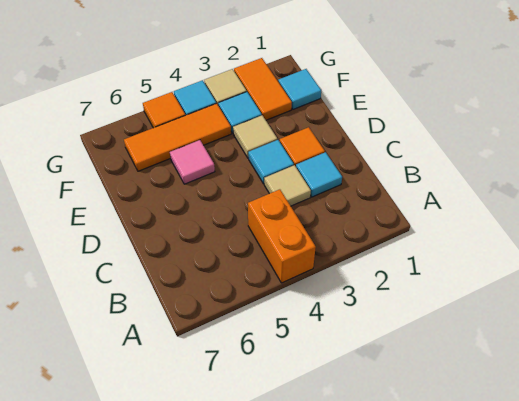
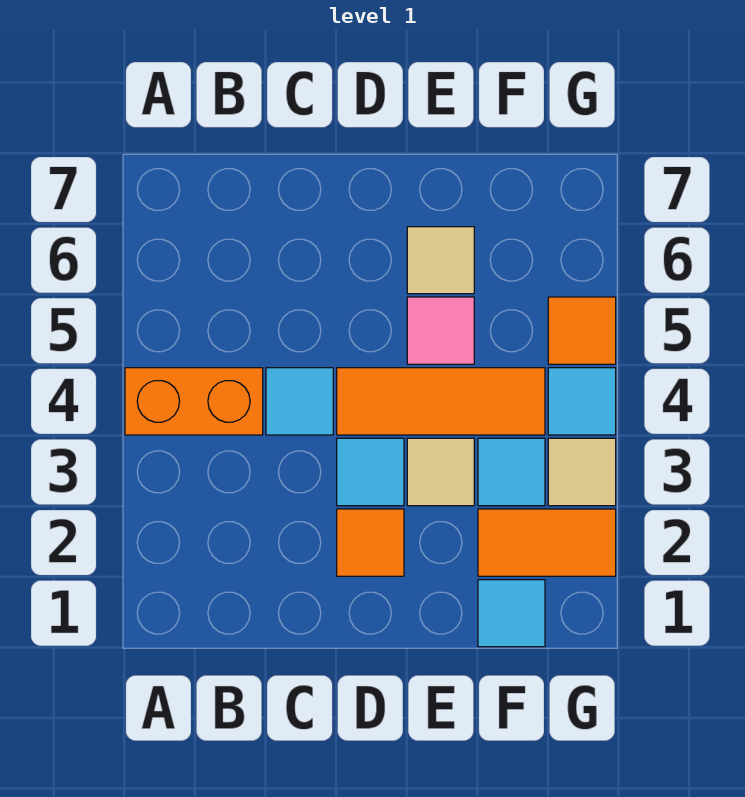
cyan tile C2 level 1 -> cyan tile C4 level 1
tan tile C3 level 1 -> tan tile E6 level 1
orange tile F4:F6 level 1 -> orange tile D4:F4 level 1

